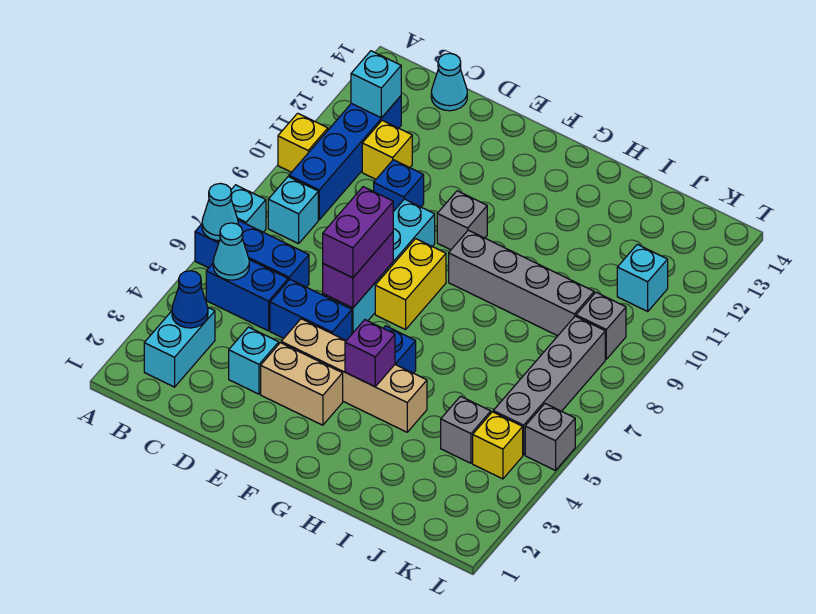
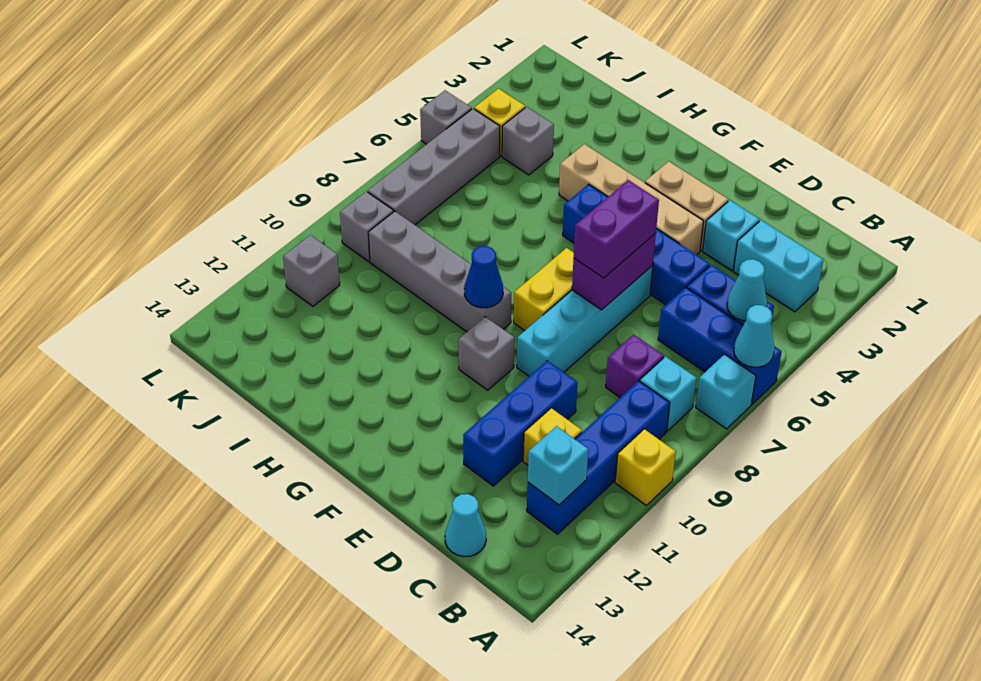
cyan brick B2:B3 level 1 -> cyan brick B3:C3 level 1
blue cone B3 level 2 -> blue cone G9 level 2
blue brick D10 level 1 -> blue brick D10:D12 level 1
purple brick G4 level 2 -> purple brick C8 level 1
cyan brick K11 level 1 -> grey brick K11 level 1

